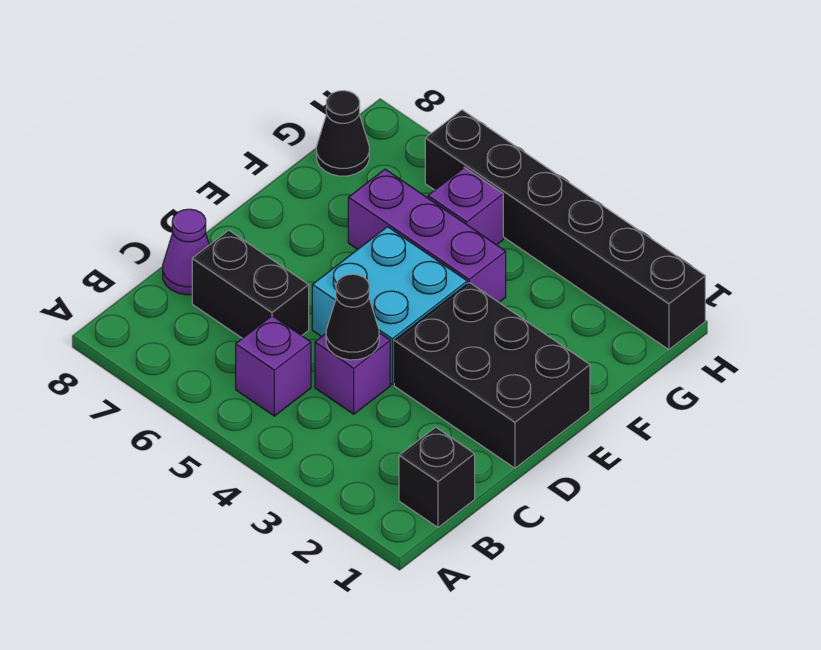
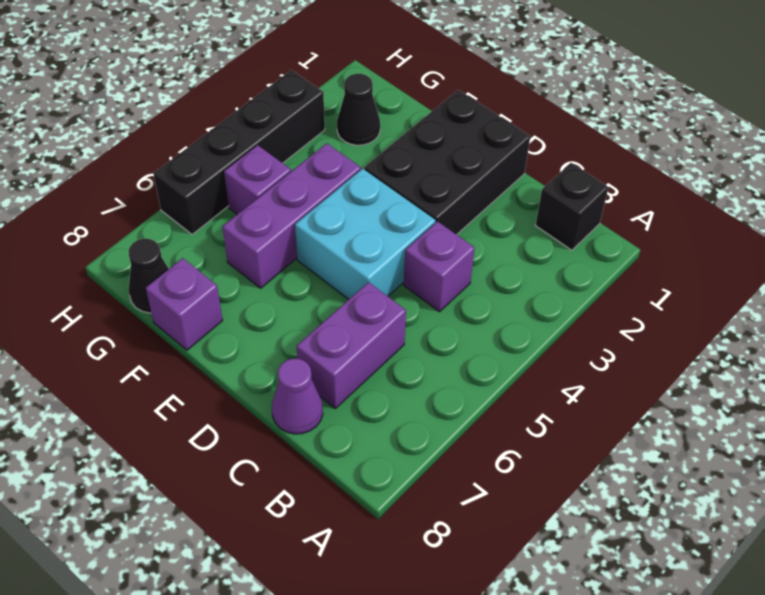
purple brick B5 level 1 -> purple brick F8 level 1
black cone C4 level 2 -> black cone G2 level 1
black brick C6:C7 level 1 -> purple brick C6:C7 level 1
black brick H1:H6 level 1 -> black brick H3:H6 level 1

